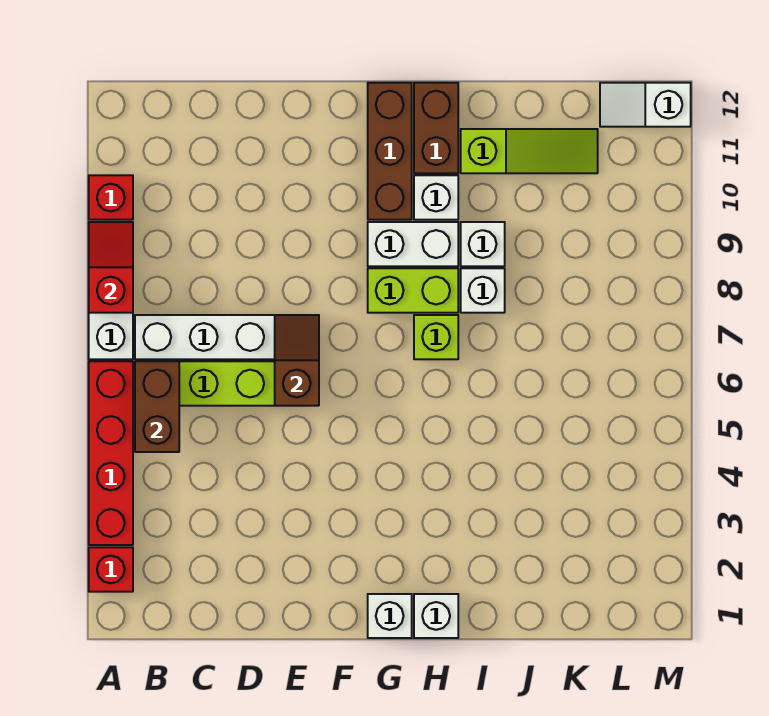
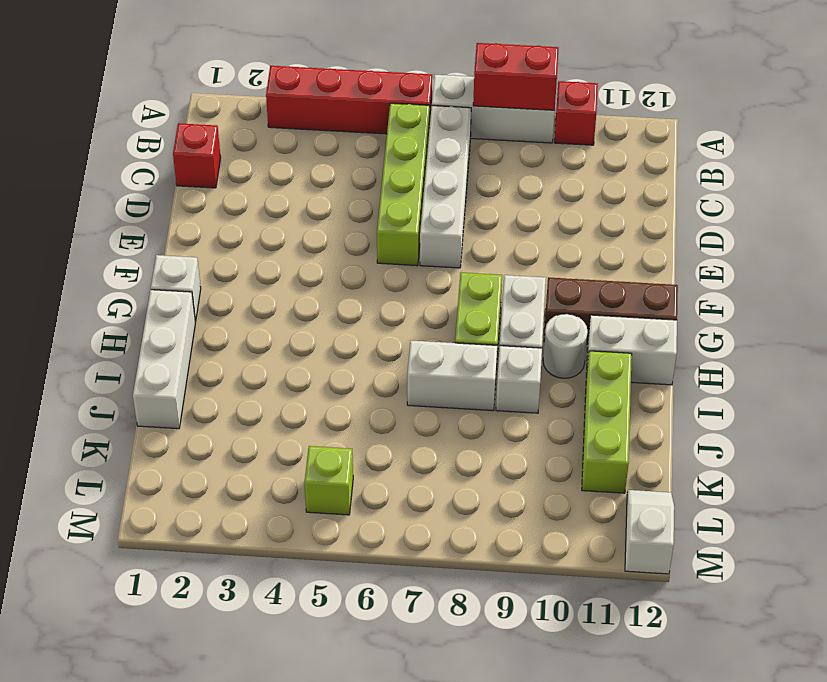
red brick A2 level 1 -> red brick C1 level 1
red slope A8:A9 level 2 top 8 -> red brick A8:A9 level 2
brown brick B5:B6 level 2 -> none
brown slope E6:E7 level 2 top 6 -> none
white brick H1 level 1 -> white brick H1:J1 level 1
lime brick H7 level 1 -> lime brick L5 level 1
white brick H10 level 1 -> white round brick H10 level 1
brown brick H11:H12 level 1 -> white brick H11:H12 level 1
white brick I8 level 1 -> white brick I7:I8 level 1
lime slope I11:K11 level 1 top I -> lime brick I11:K11 level 1

